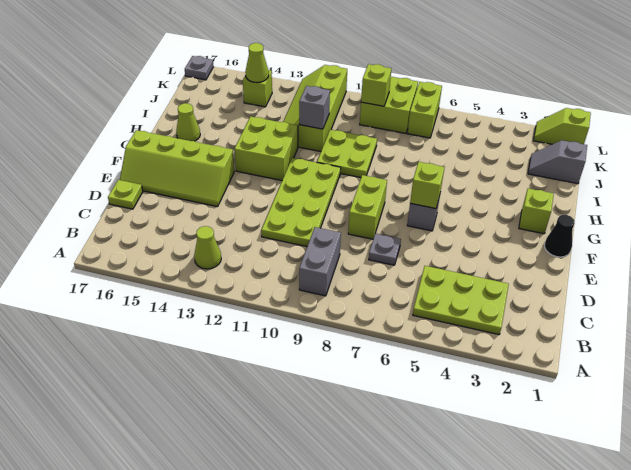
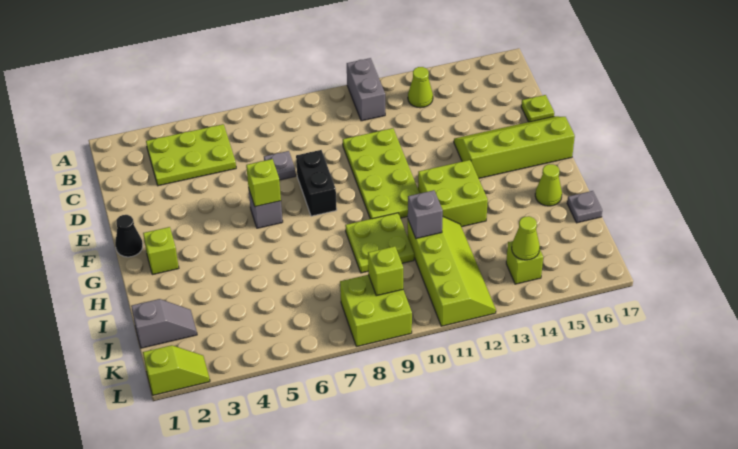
grey brick B9:C9 level 1 -> grey brick A11:B11 level 1
lime brick E8:F8 level 1 -> black brick E8:F8 level 1
lime brick K7:L7 level 1 -> none
grey plate L17 level 1 -> grey plate I17 level 1

